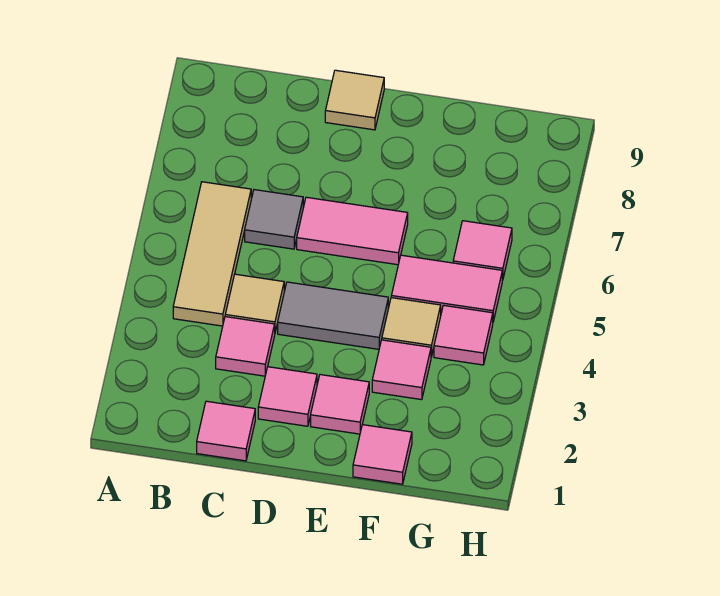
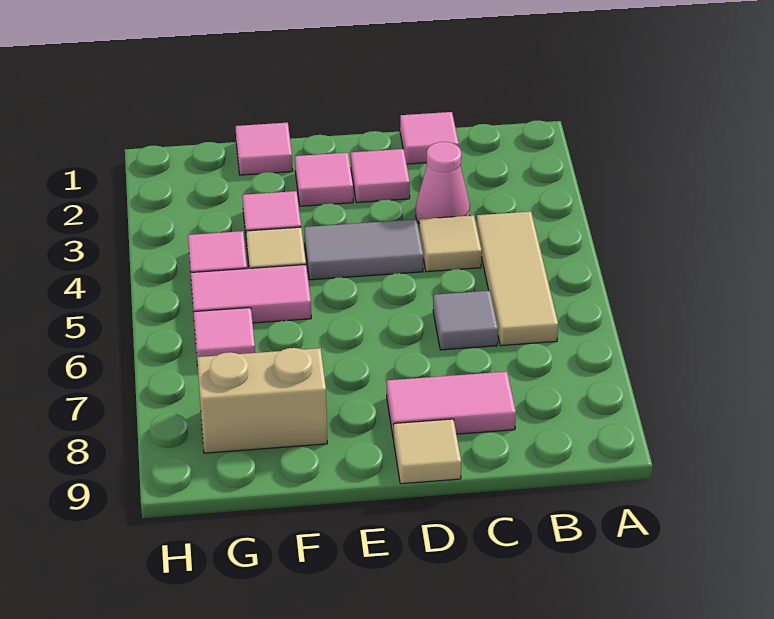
pink tile C3 level 1 -> pink cone C3 level 1
pink tile D6:E6 level 1 -> pink tile C8:D8 level 1
none -> tan brick F8:G8 level 1

